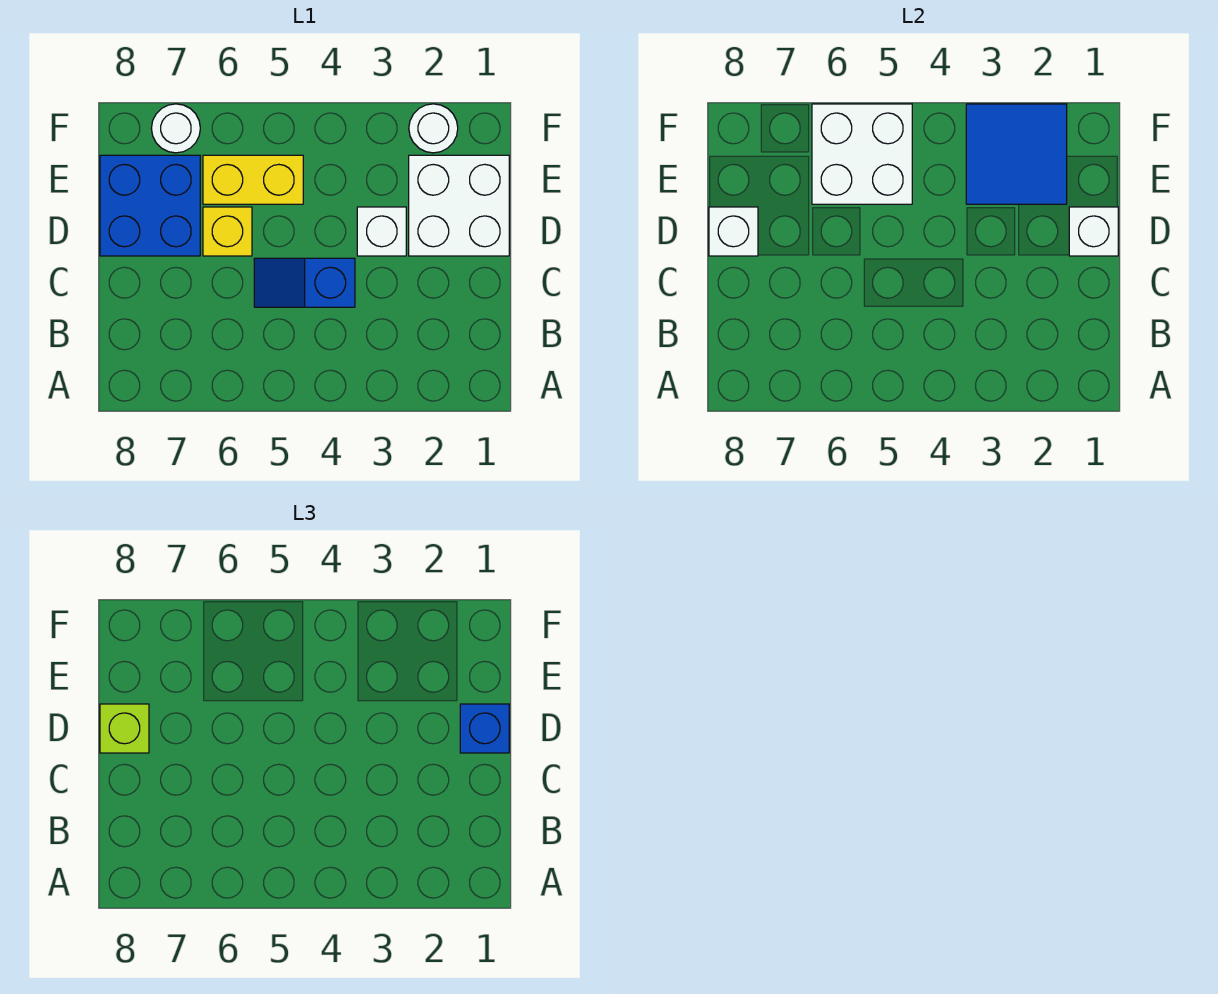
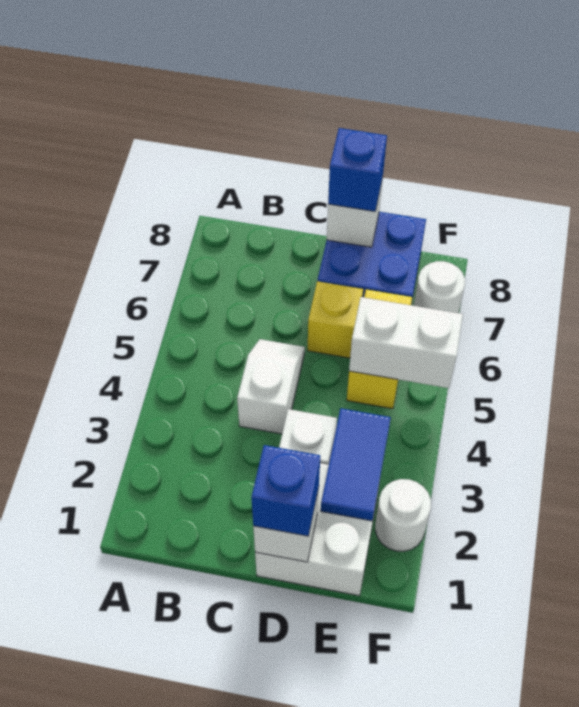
blue slope C4:C5 level 1 top 4 -> white slope C4:C5 level 1 top 4
lime brick D8 level 3 -> blue brick D8 level 3
blue tile E2:F3 level 2 -> blue tile E2:E3 level 2
white brick E5:F6 level 2 -> white brick E5:F5 level 2

